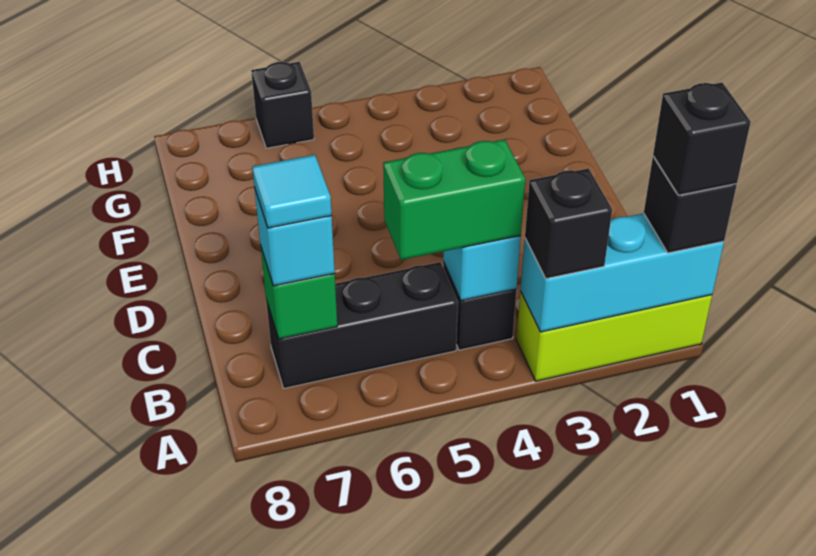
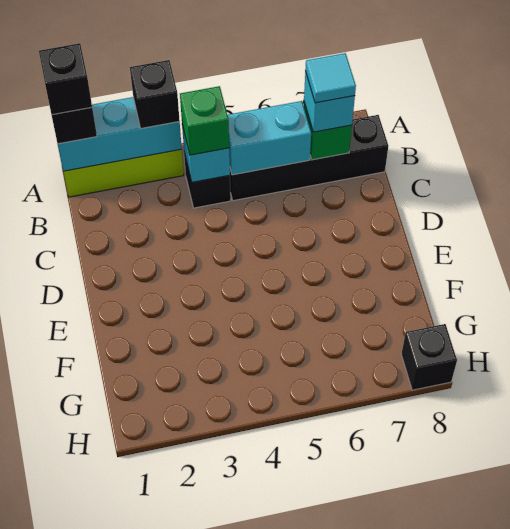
green brick B4:B5 level 3 -> green brick B4 level 3
black brick B5:B7 level 1 -> black brick B5:B8 level 1
none -> cyan brick B5:B6 level 2
black brick H6 level 1 -> black brick H8 level 1

